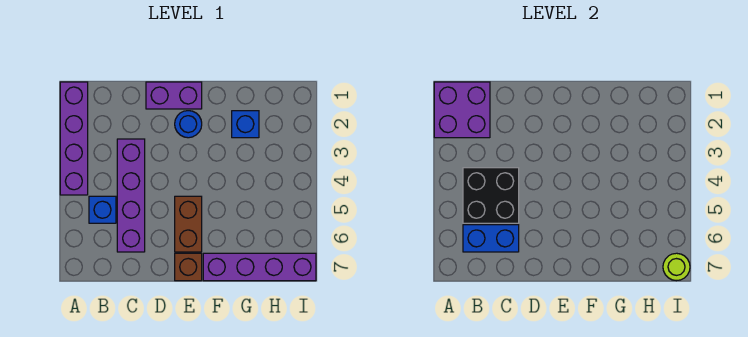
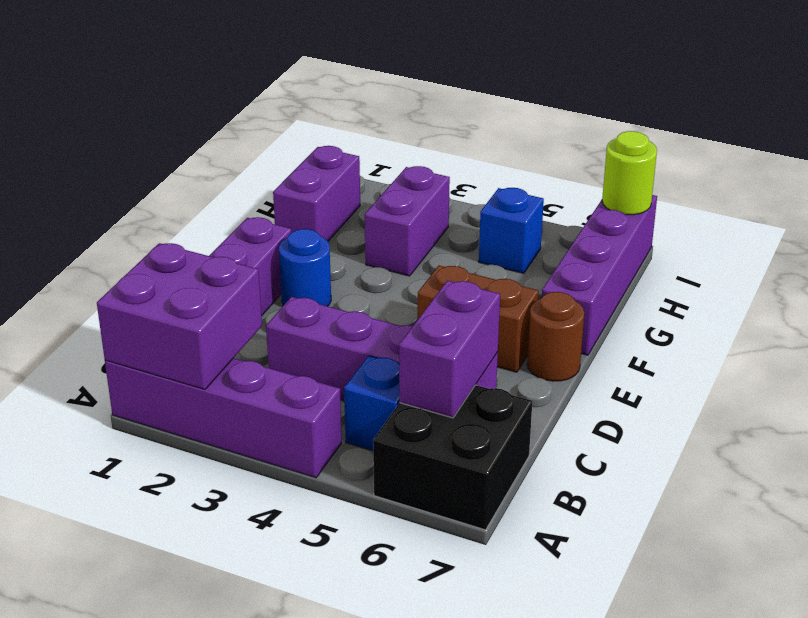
black brick B4:C5 level 2 -> black brick A6:B7 level 1
blue brick B6:C6 level 2 -> purple brick B6:C6 level 2
brown brick E7 level 1 -> brown round brick E7 level 1
none -> purple brick G1:H1 level 1
blue brick G2 level 1 -> blue brick H5 level 1
none -> purple brick G3:H3 level 1

